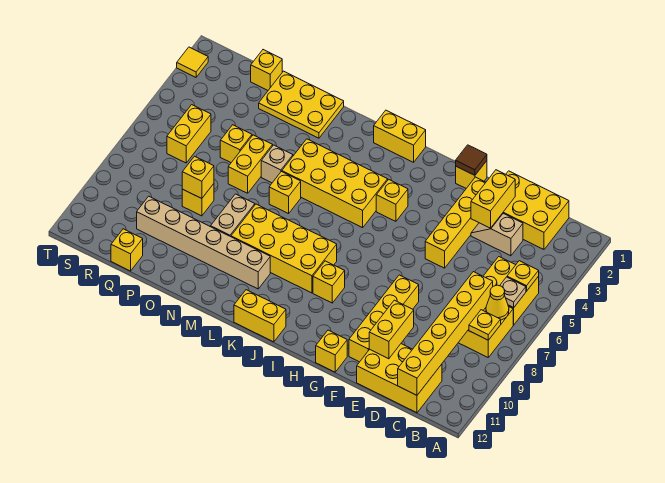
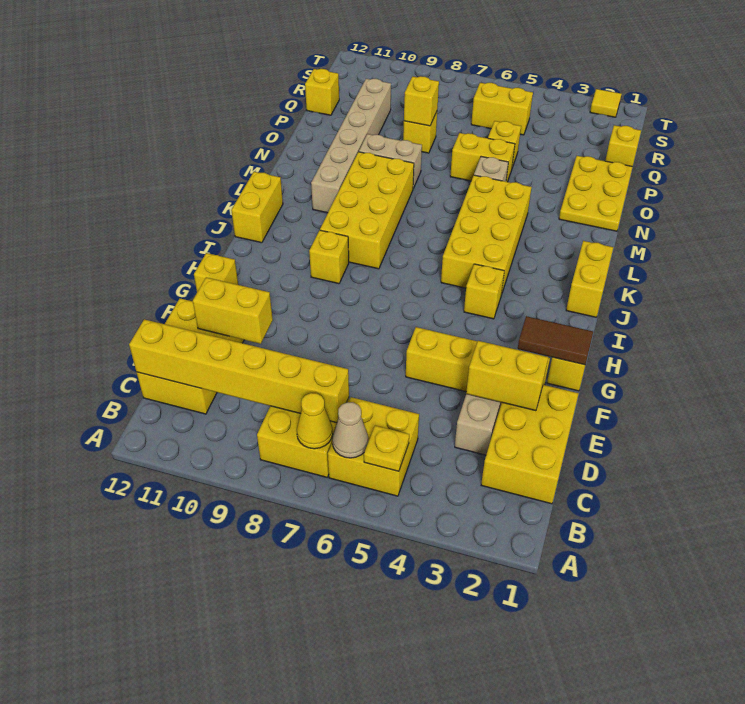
tan plate B6 level 2 -> tan cone B6 level 2
yellow plate B8 level 2 -> none
yellow brick F8:F11 level 1 -> none
brown tile G1 level 2 -> brown tile G1:G2 level 2
yellow brick M6 level 1 -> none

